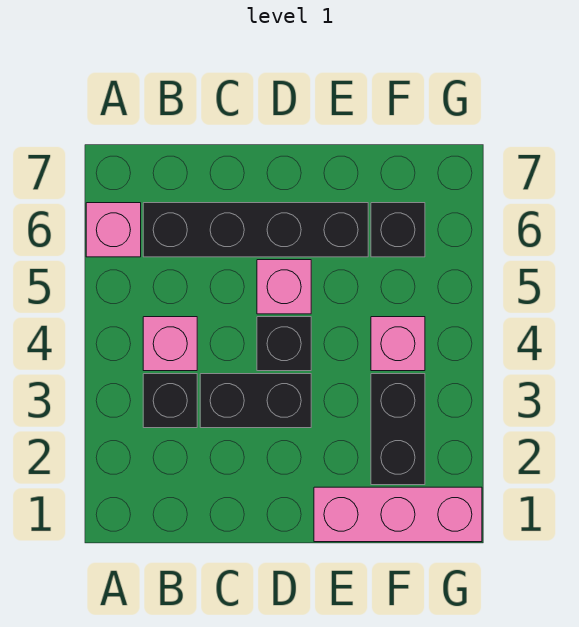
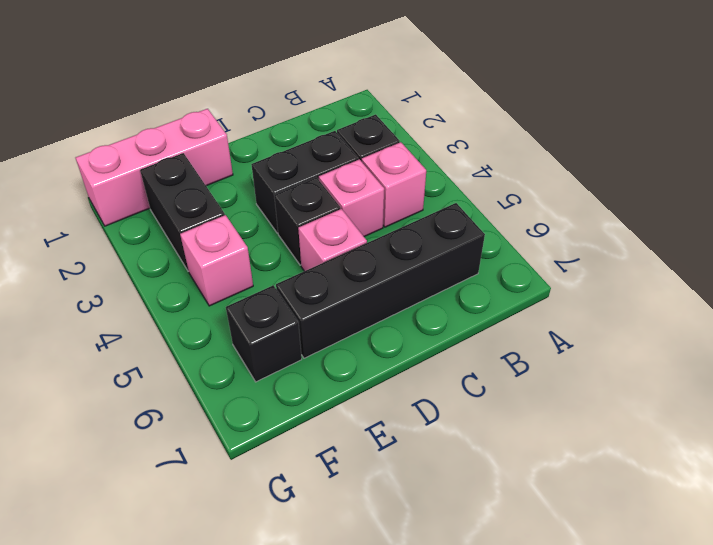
pink brick A6 level 1 -> pink brick C4 level 1

